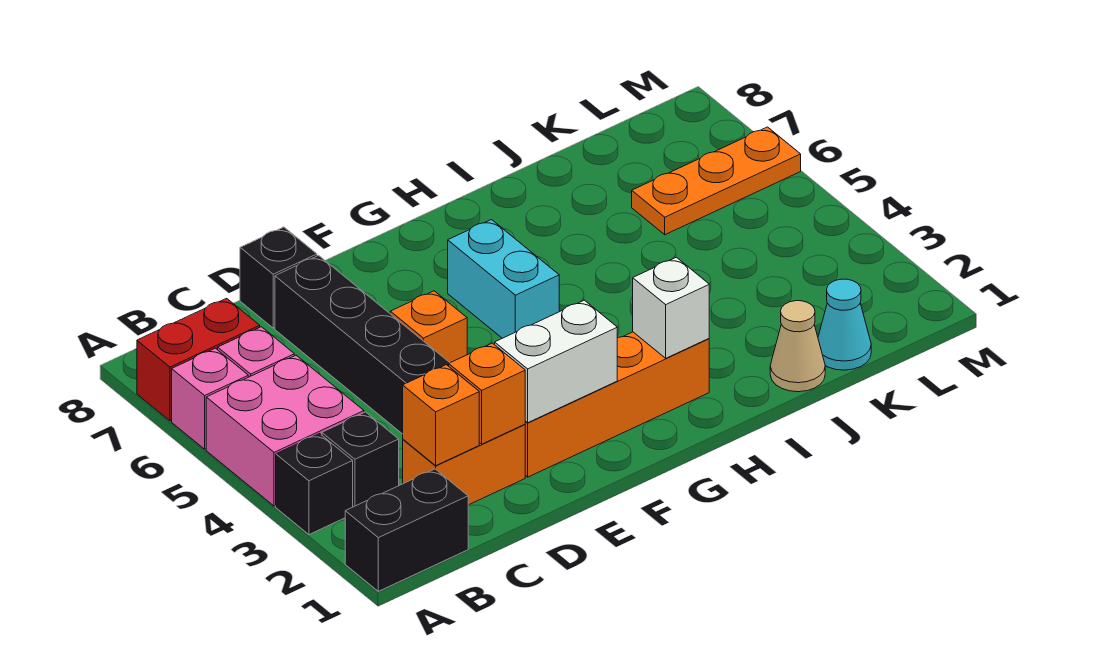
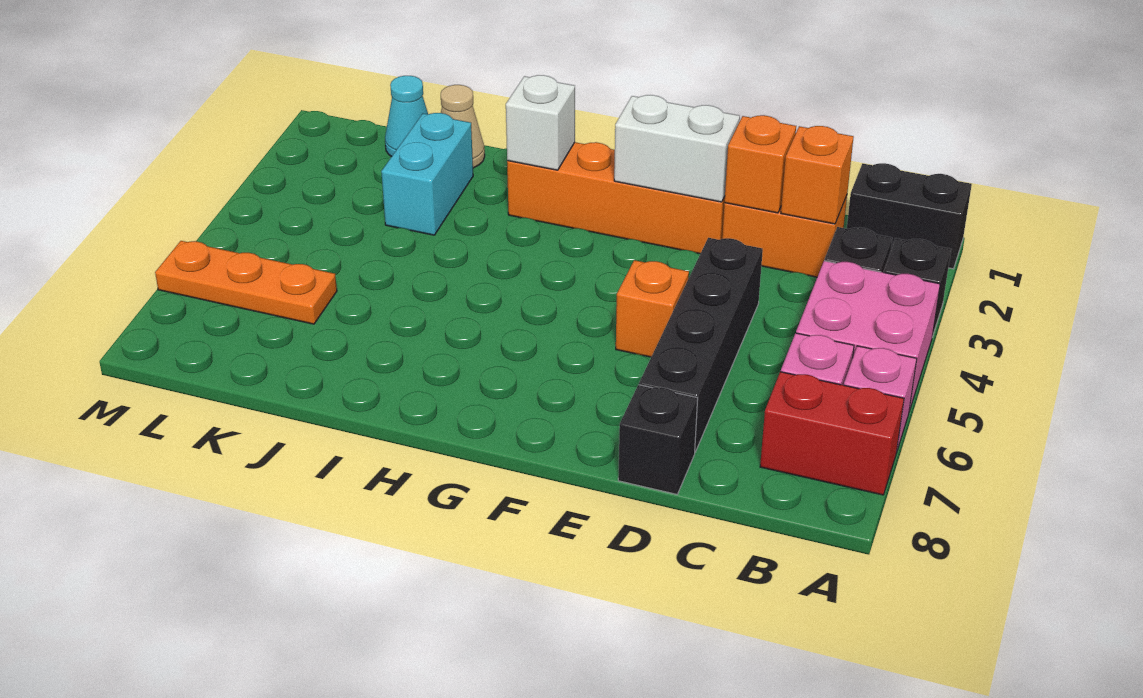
cyan brick G5:G6 level 1 -> cyan brick J2:J3 level 1

